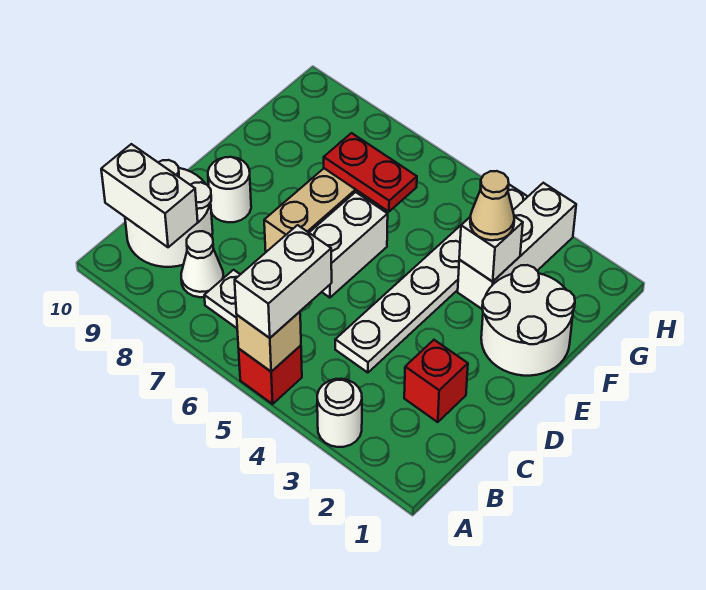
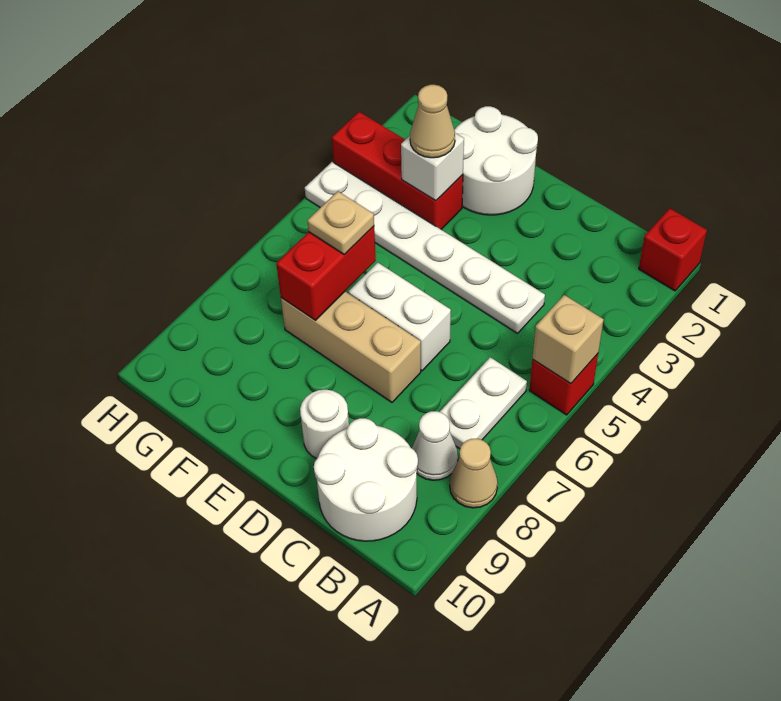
white round brick A3 level 1 -> none
white brick A5:B5 level 3 -> none
none -> tan cone A8 level 1
white brick B9:B10 level 2 -> none
red brick C2 level 1 -> red brick A1 level 1
white brick F3:H3 level 1 -> red brick F3:H3 level 1
red plate F6:F7 level 2 -> red brick F6:F7 level 2
none -> tan plate F6 level 3

